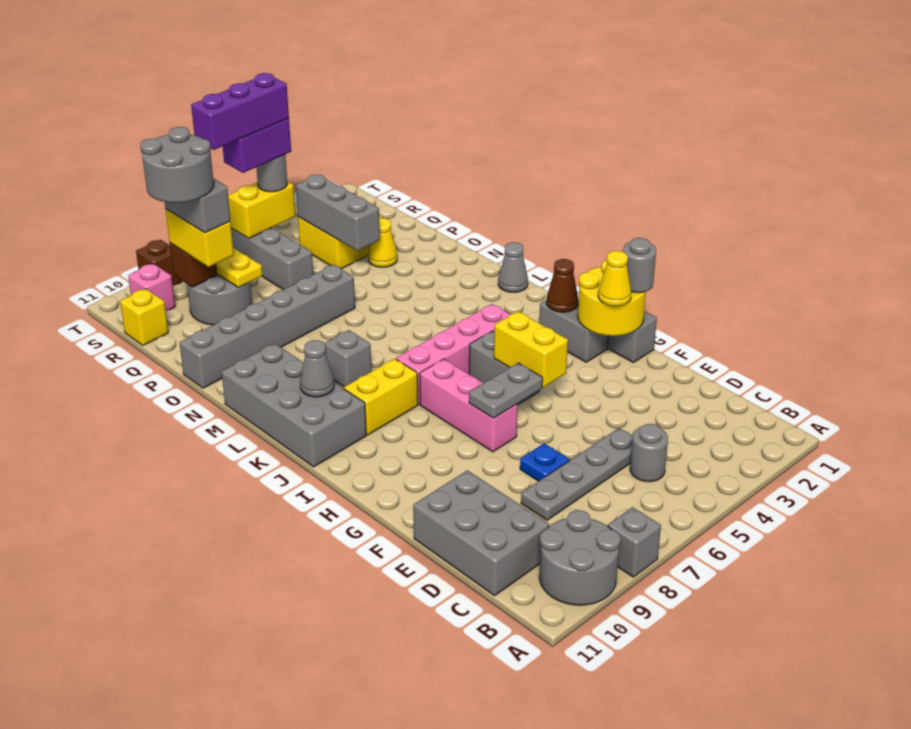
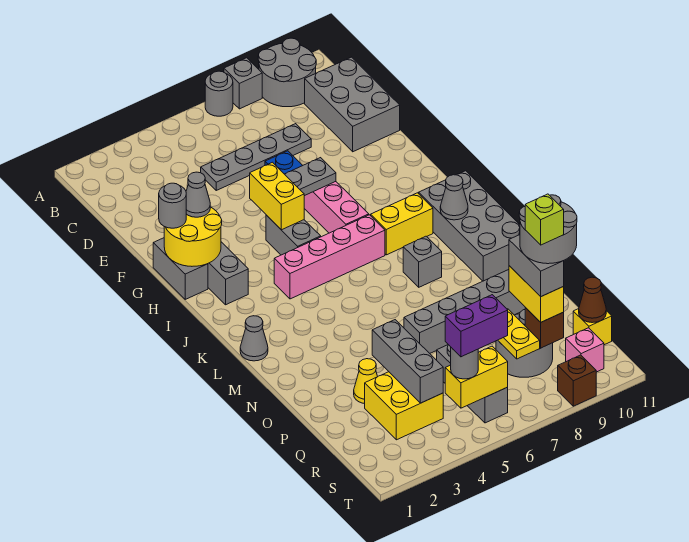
grey round brick C5 level 1 -> grey round brick A7 level 1
yellow cone G2 level 3 -> grey cone G2 level 3
brown cone I2 level 2 -> brown cone R11 level 2
none -> lime brick R9 level 6
purple brick S5:S7 level 5 -> none

